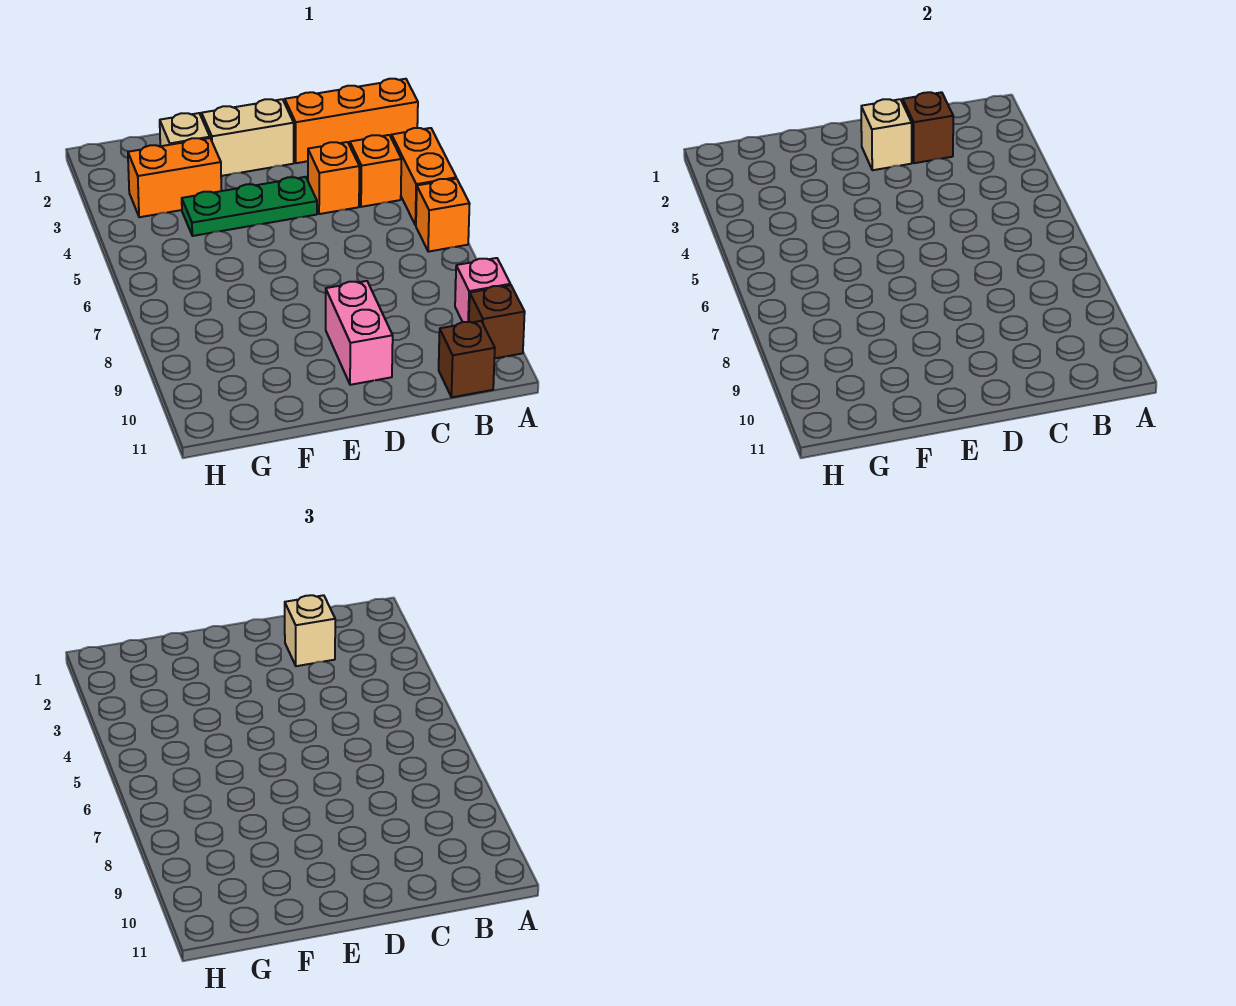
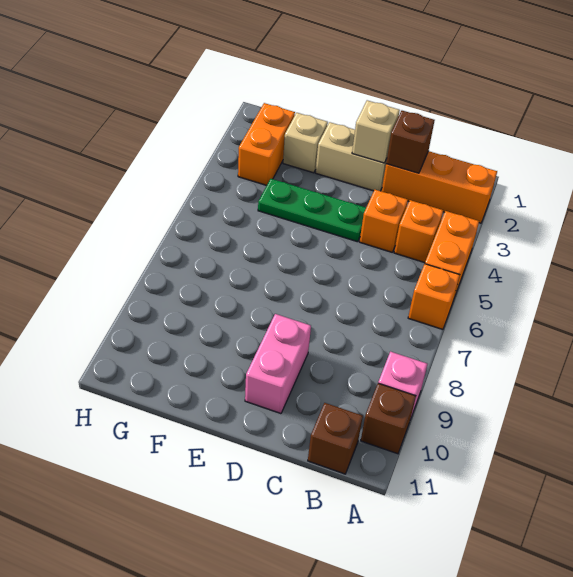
tan brick C2 level 3 -> none
orange brick F3:G3 level 1 -> orange brick G2:G3 level 1

